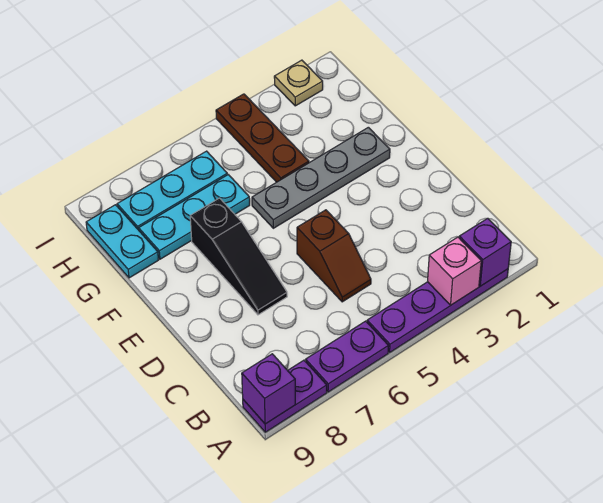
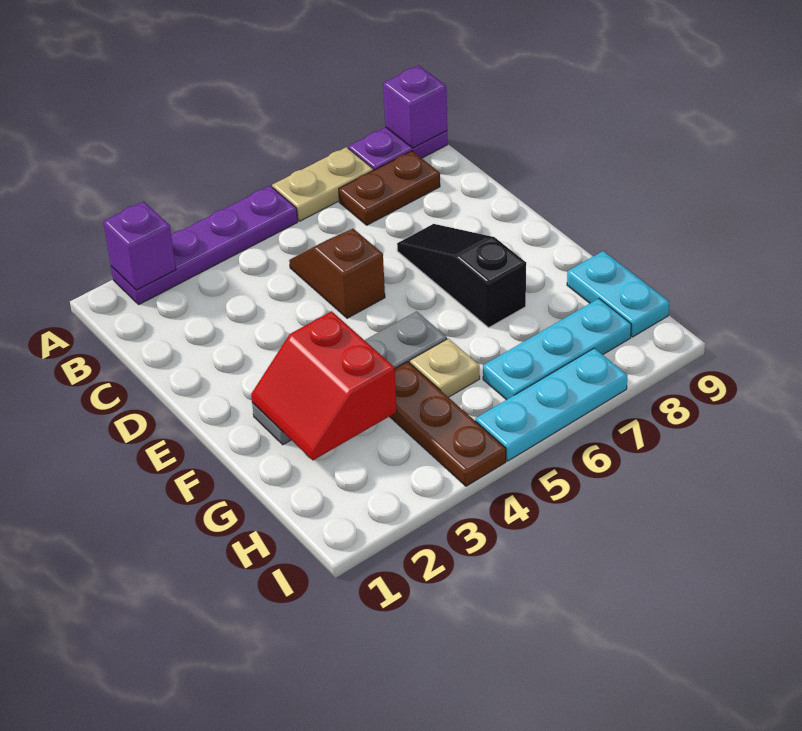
pink brick A3 level 2 -> none
purple plate A6:A7 level 1 -> tan plate A6:A7 level 1
none -> brown plate B7:B8 level 1
none -> red slope F2:G3 level 2 top 3
cyan plate G6:G8 level 1 -> cyan plate I5:I7 level 1
tan plate I2 level 1 -> tan plate G5 level 1

